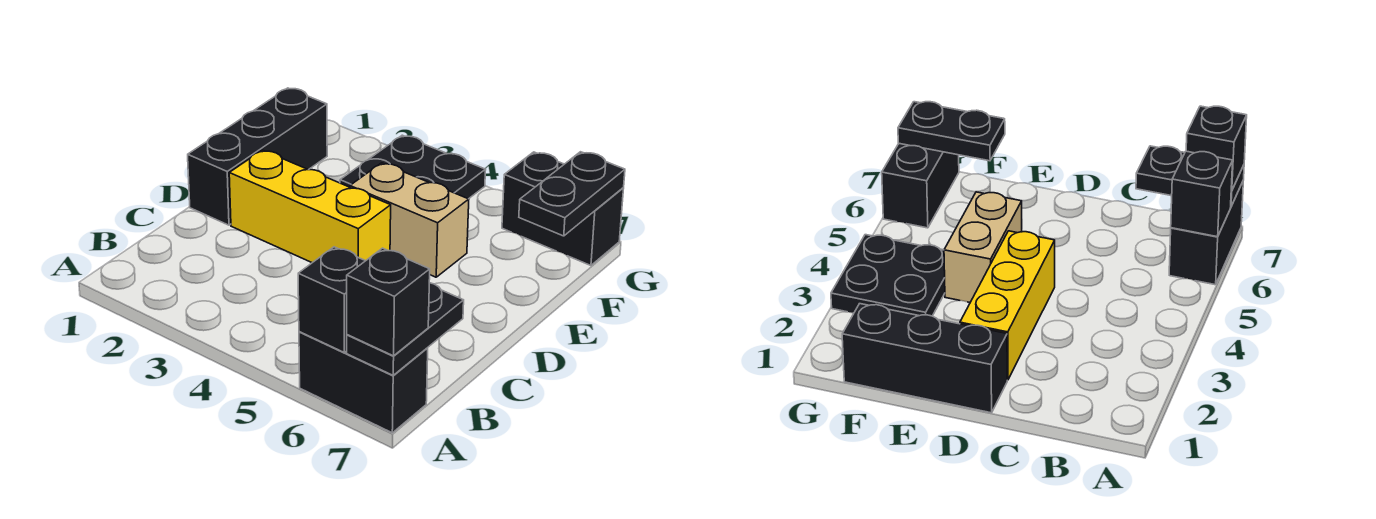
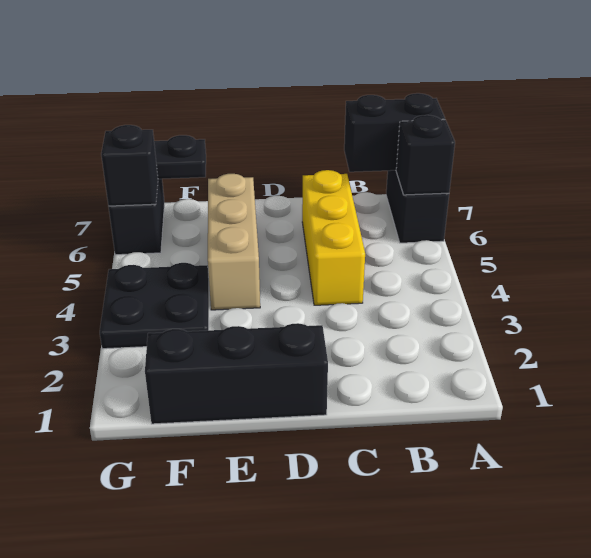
black plate A7:B7 level 2 -> black brick A7:B7 level 2
black brick A7 level 3 -> black brick G6 level 2
yellow brick D2:D4 level 1 -> yellow brick C4:C6 level 1
tan brick E4:E5 level 1 -> tan brick E4:E6 level 1

